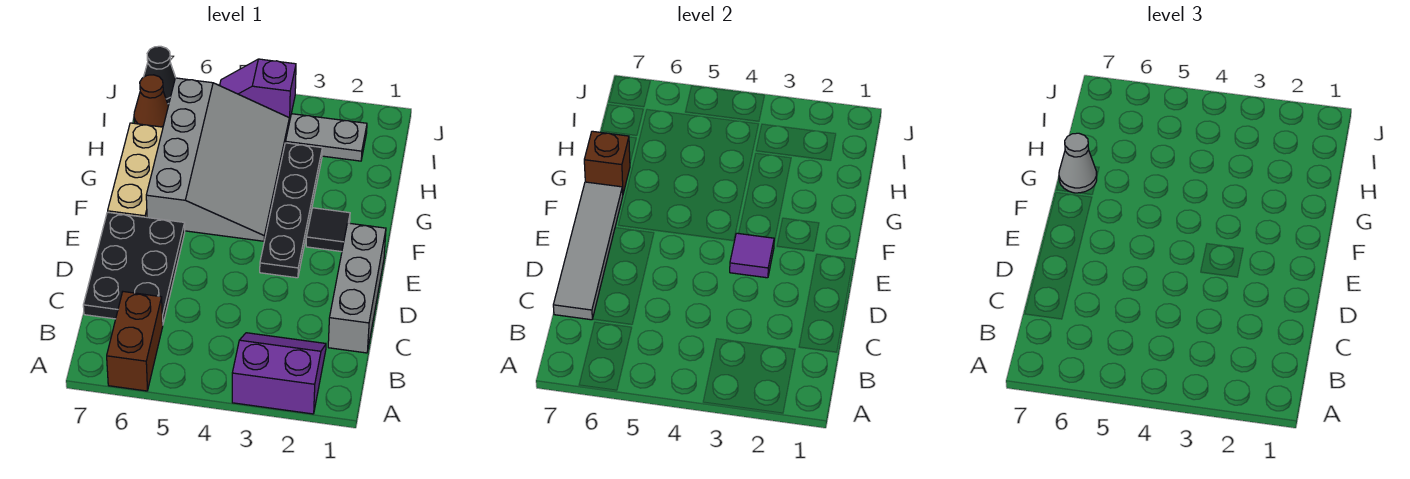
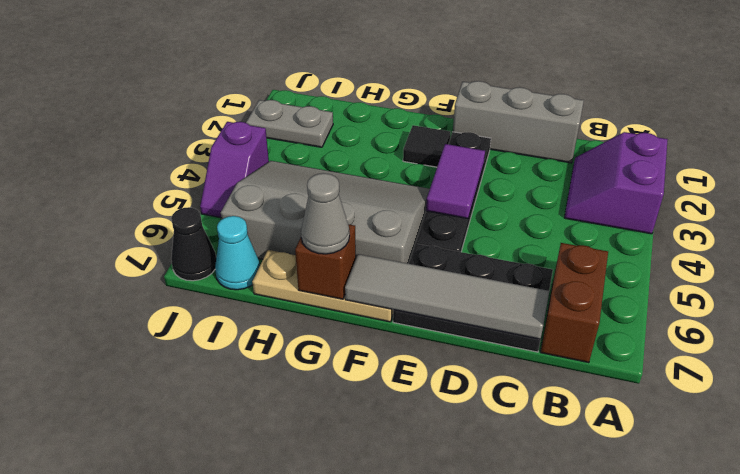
brown brick A6:B6 level 1 -> brown brick B6:B7 level 1
black plate E3:H3 level 1 -> black plate E2:E5 level 1
purple tile E3 level 2 -> purple tile E3:E4 level 2
grey plate I2:I3 level 1 -> grey plate I2:J2 level 1
brown cone I7 level 1 -> cyan cone I7 level 1

